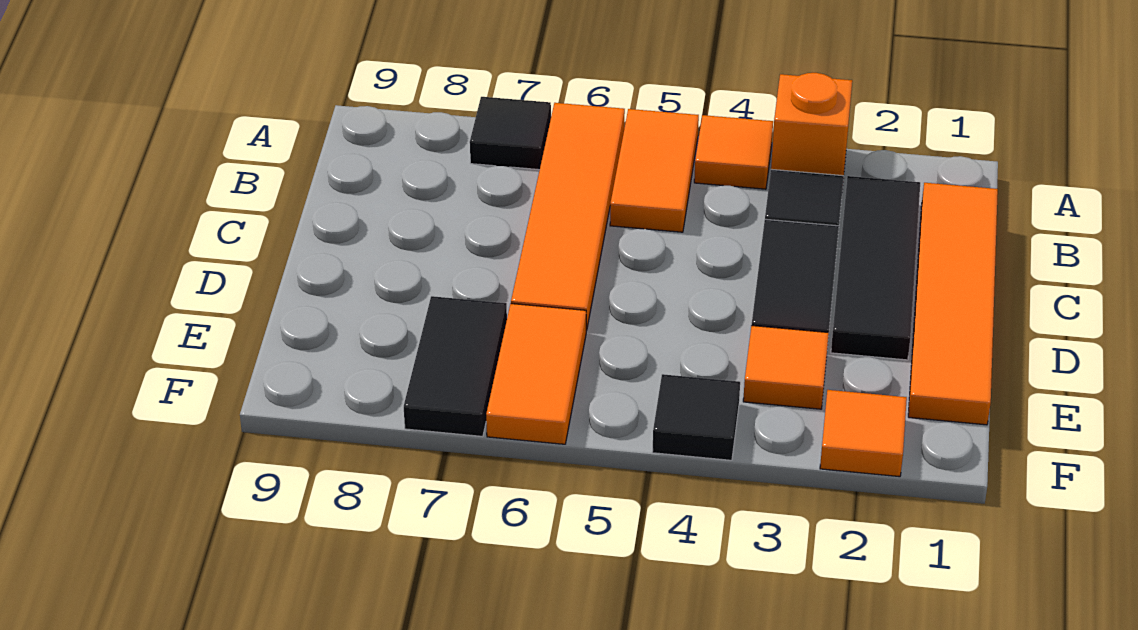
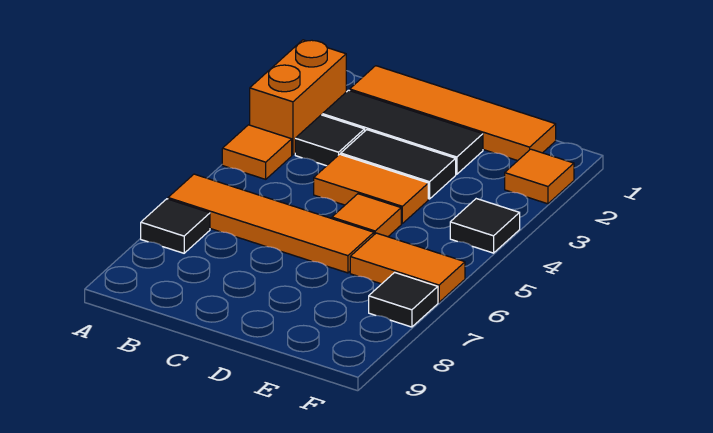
orange brick A3 level 1 -> orange brick A2:A3 level 1
orange tile A5:B5 level 1 -> orange tile C4:D4 level 1
orange tile E3 level 1 -> orange tile D5 level 1
black tile E7:F7 level 1 -> black tile F7 level 1

